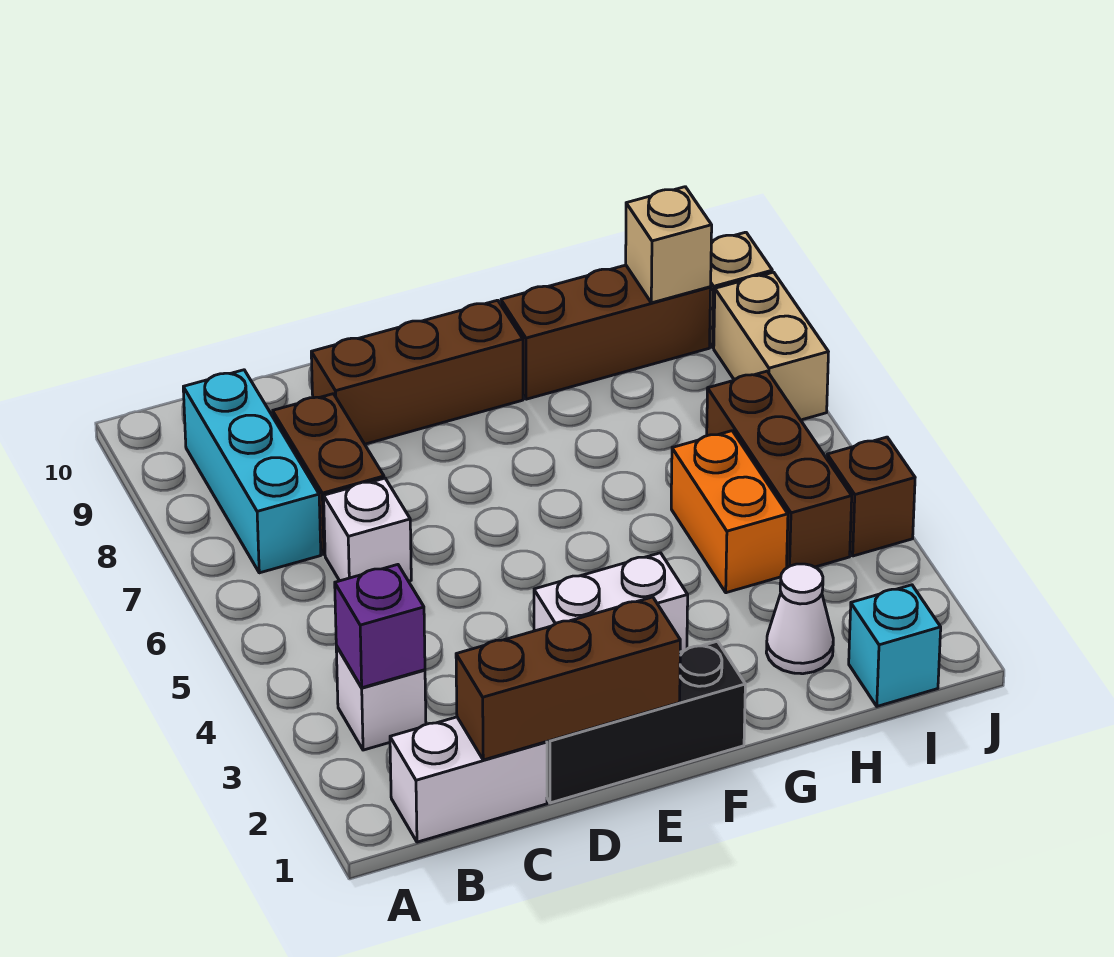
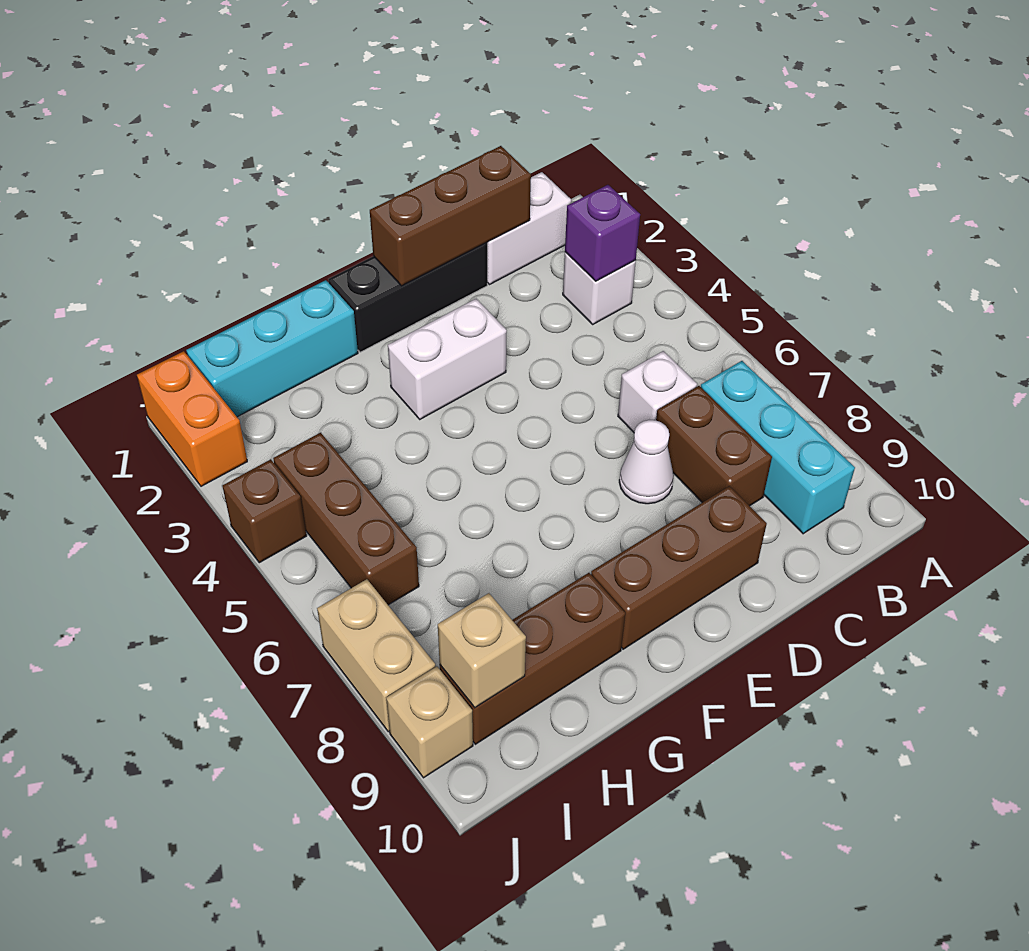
white cone H2 level 1 -> white cone D7 level 1
orange brick H4:H5 level 1 -> orange brick J1:J2 level 1
cyan brick I1 level 1 -> cyan brick G1:I1 level 1

